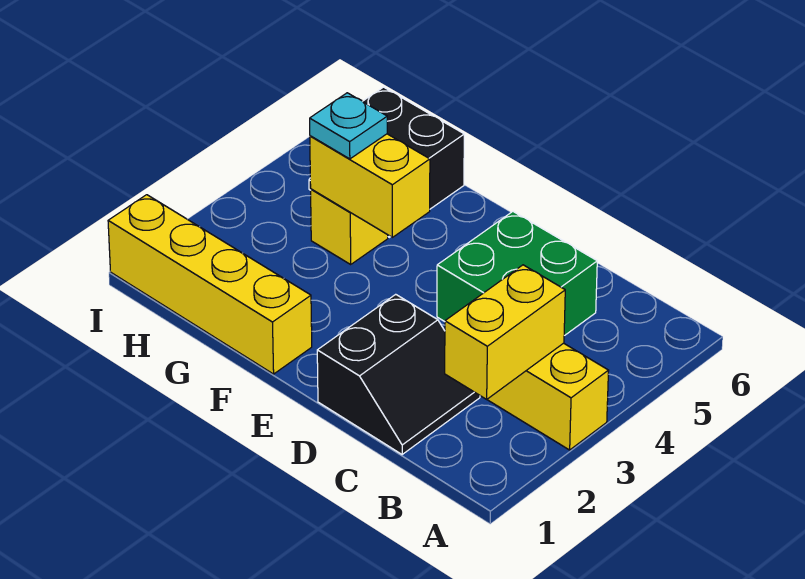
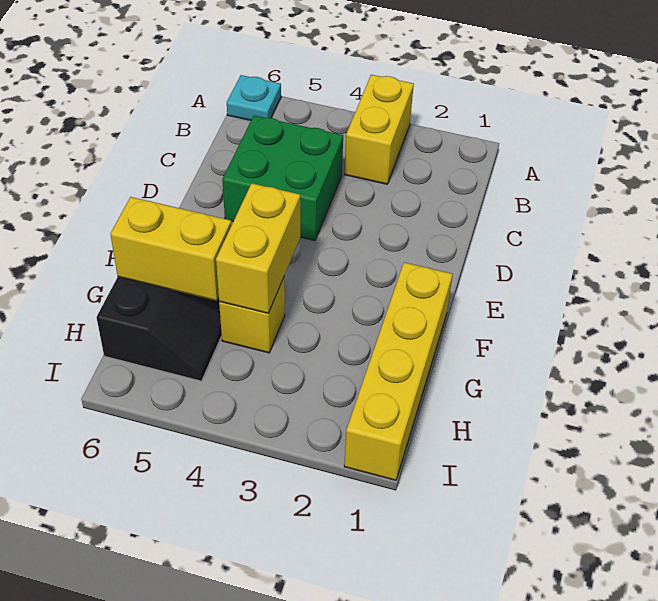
yellow brick B2:B3 level 2 -> yellow brick G5:G6 level 2
black slope C1:D2 level 1 top D -> none
cyan plate G4 level 3 -> cyan plate A6 level 1

